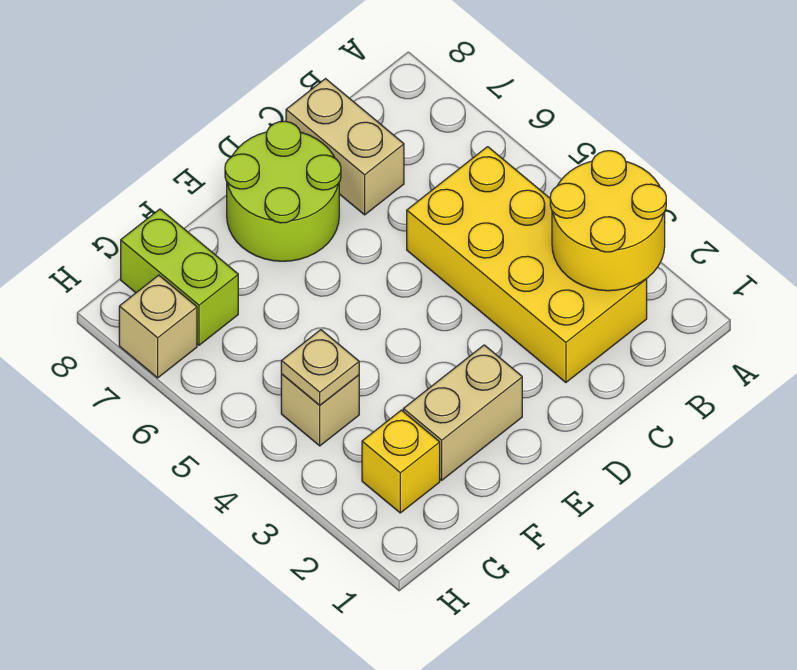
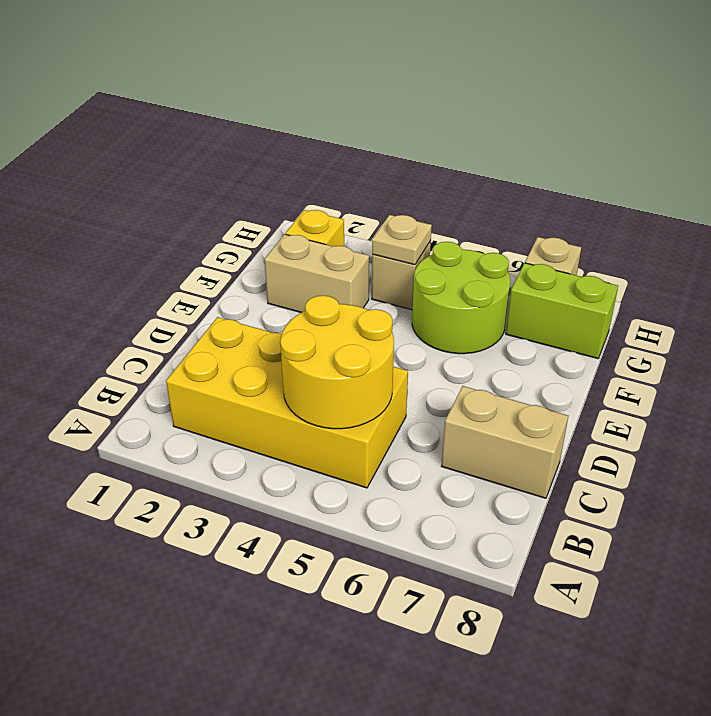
yellow round brick A2:B3 level 2 -> yellow round brick B4:C5 level 2
lime round brick D7:E8 level 1 -> lime round brick F5:G6 level 1
tan brick E2:F2 level 1 -> tan brick F2:F3 level 1

